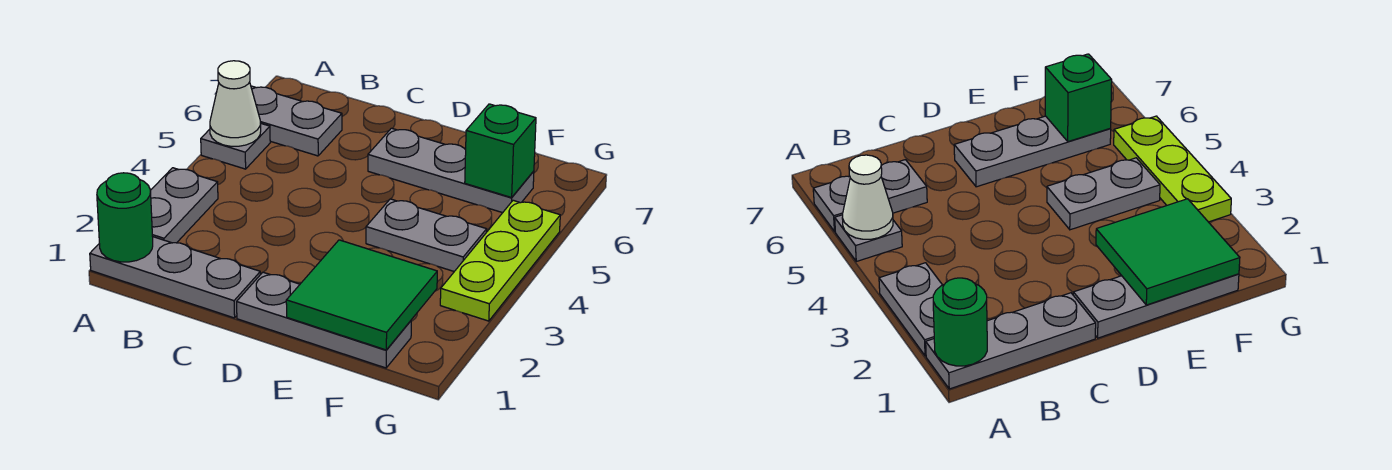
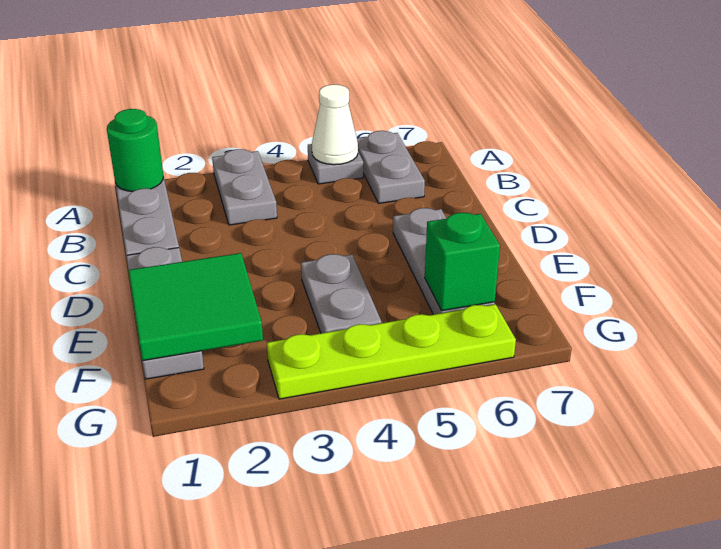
grey plate A2:A3 level 1 -> grey plate A3:B3 level 1
lime plate G3:G5 level 1 -> lime plate G3:G6 level 1

